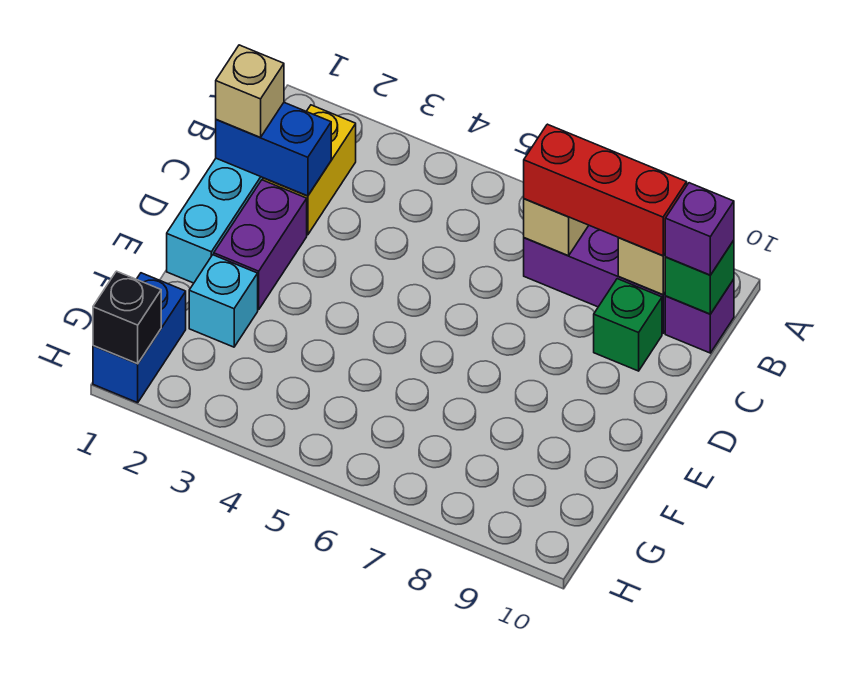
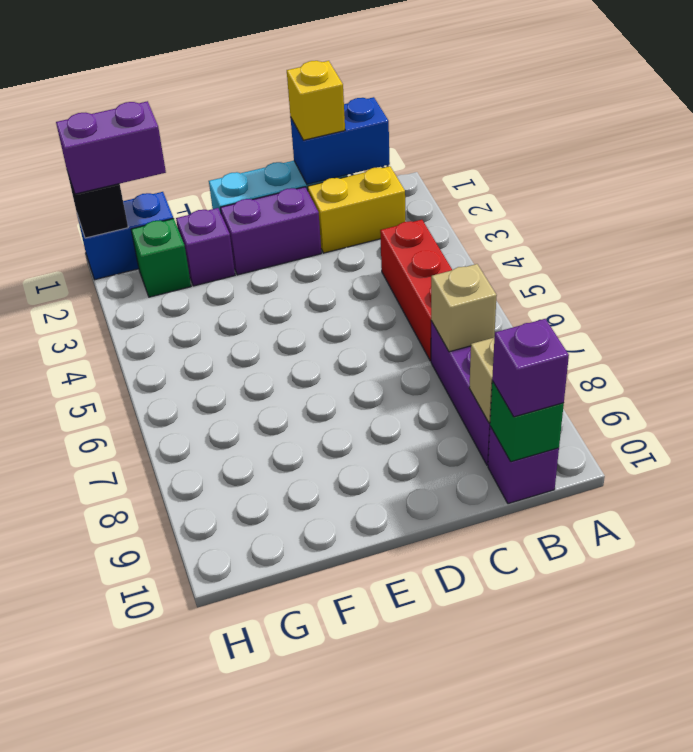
red brick B7:B9 level 3 -> red brick B4:B6 level 1
blue brick C1:C2 level 2 -> blue brick B1:C1 level 2
tan brick C1 level 3 -> yellow brick C1 level 3
green brick C9 level 1 -> green brick G2 level 1
cyan brick F2 level 1 -> purple brick F2 level 1
none -> purple brick G1:H1 level 3

